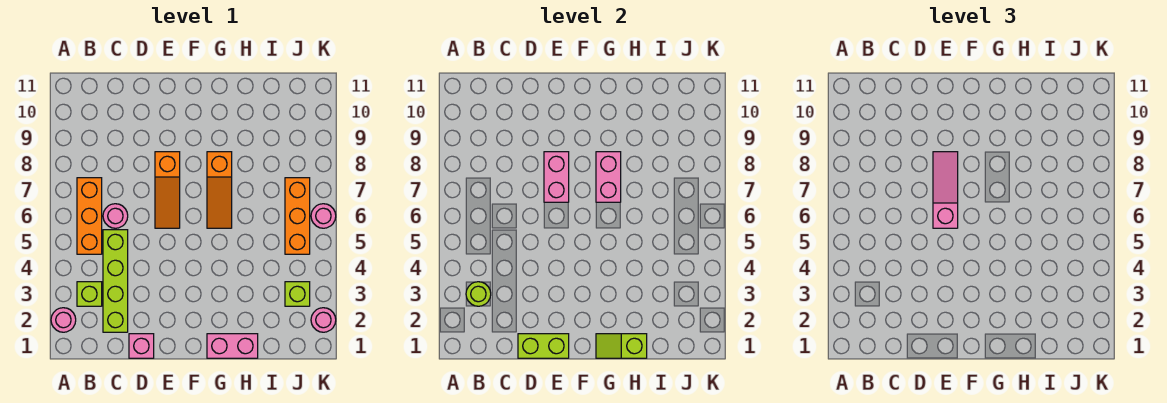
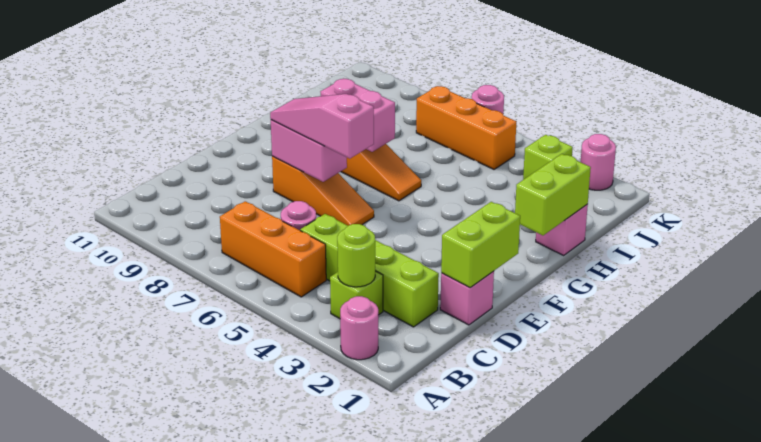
pink brick G1:H1 level 1 -> pink brick H1 level 1
lime slope G1:H1 level 2 top H -> lime brick G1:H1 level 2

